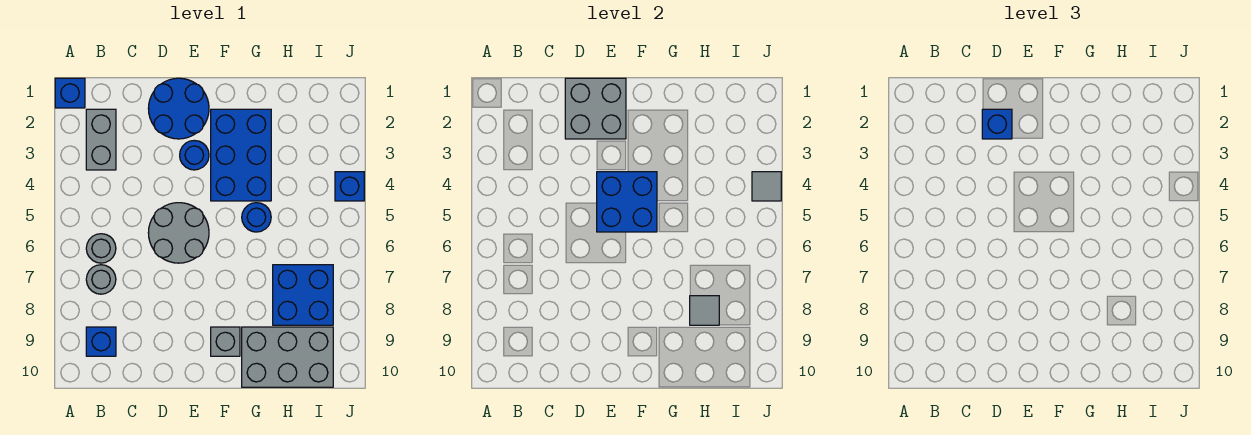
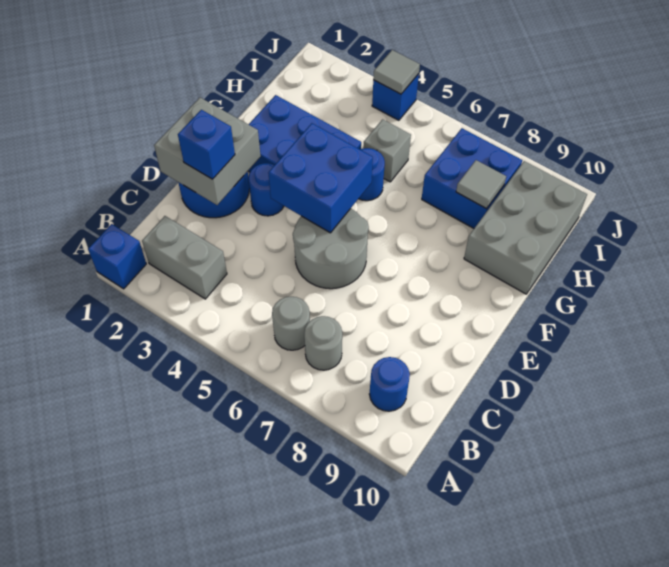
blue brick B9 level 1 -> blue round brick B9 level 1
grey brick F9 level 1 -> grey brick H5 level 1

